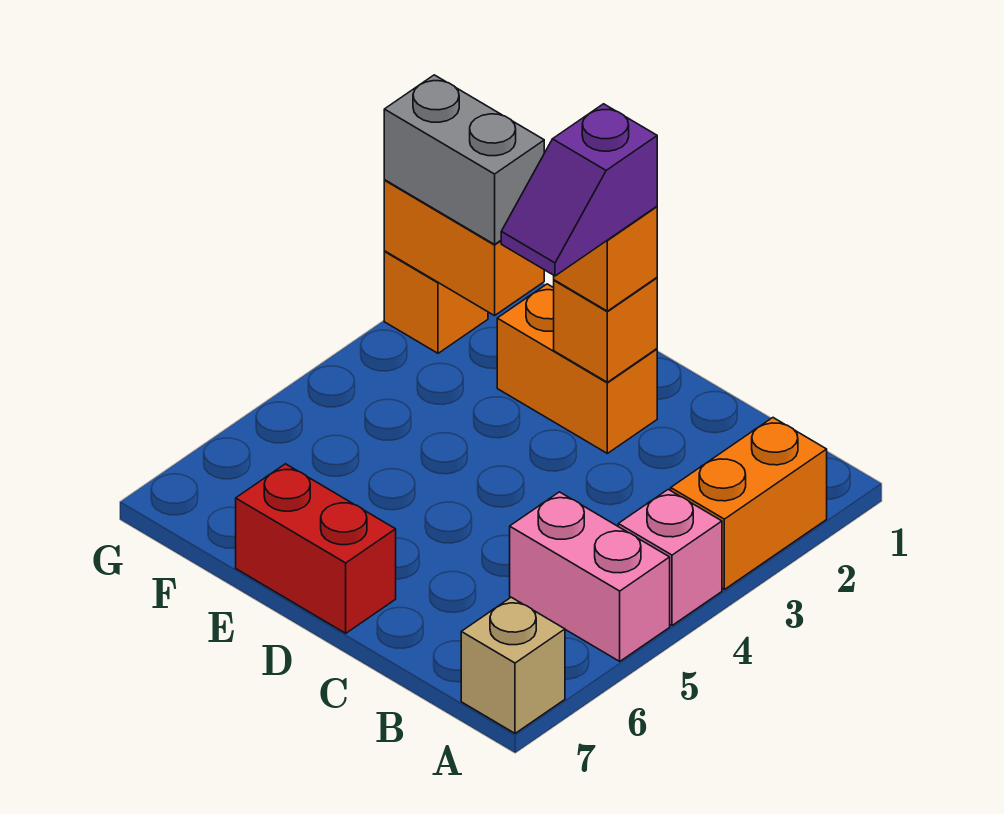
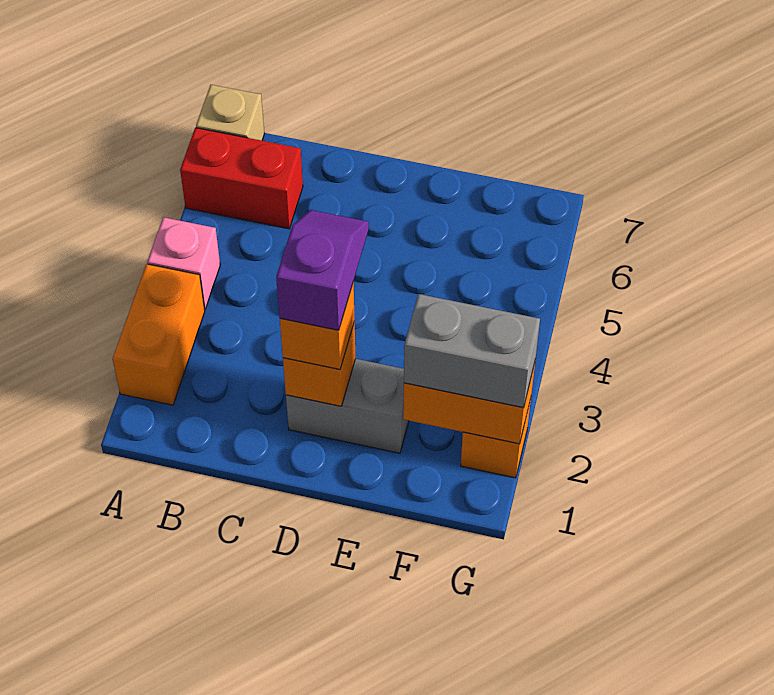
pink brick A5:B5 level 1 -> none
orange brick D2:E2 level 1 -> grey brick D2:E2 level 1
red brick D7:E7 level 1 -> red brick A6:B6 level 1

